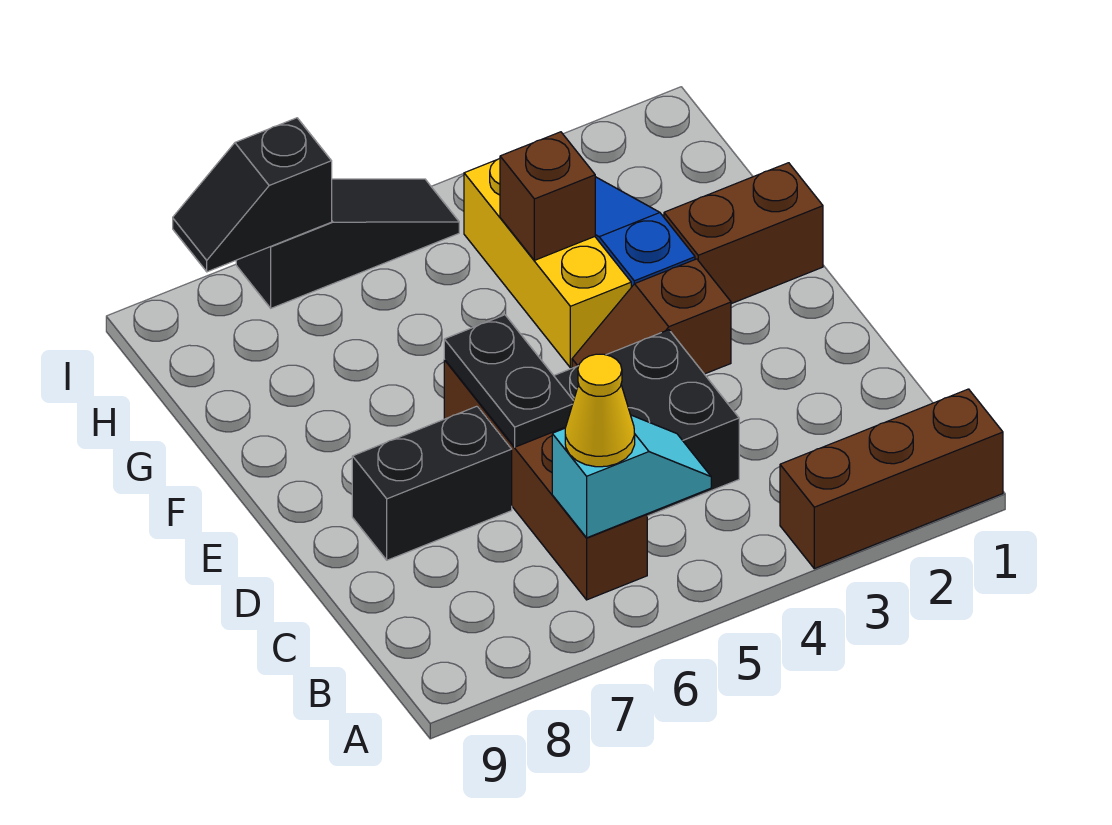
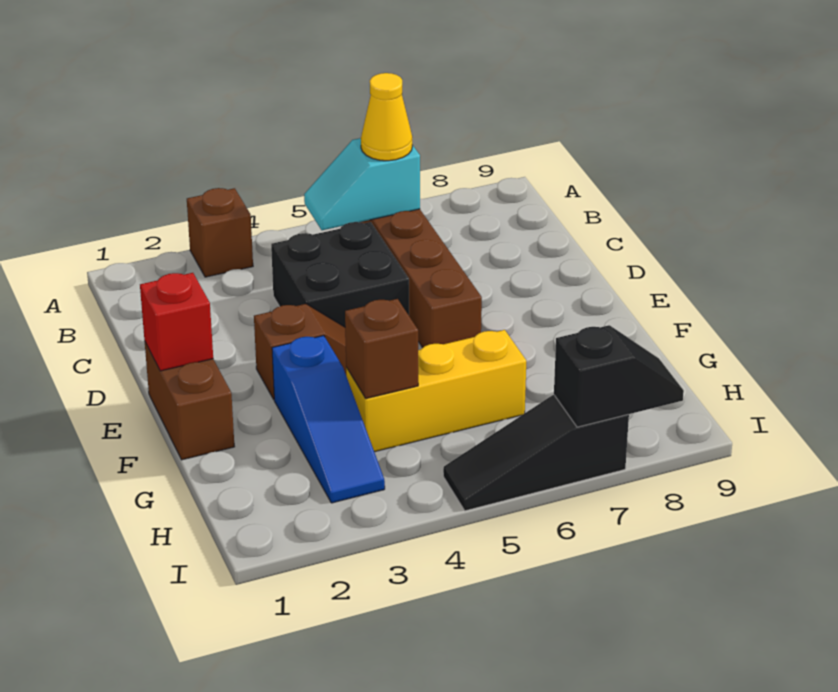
brown brick A1:A3 level 1 -> brown brick A3 level 1
black plate D6:E6 level 2 -> none
black brick D7:D8 level 1 -> none
none -> red brick E1 level 2
brown brick F1:F2 level 1 -> brown brick E1:F1 level 1
yellow brick F4:H4 level 1 -> yellow brick G4:G6 level 1

